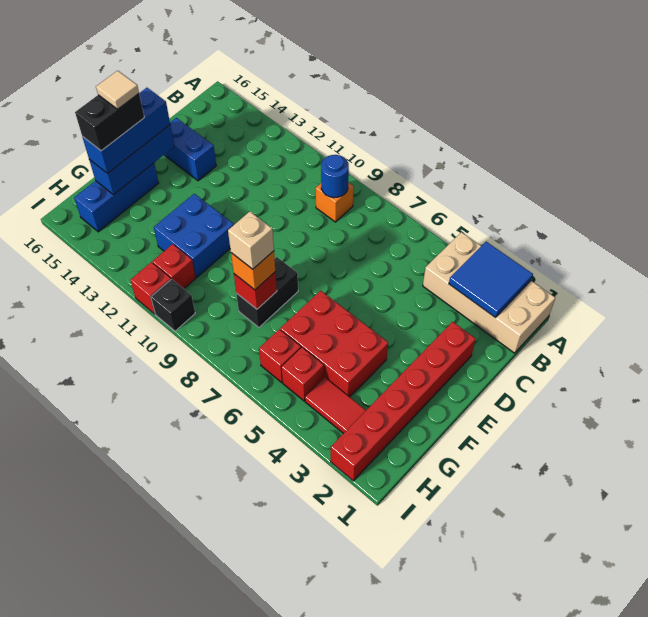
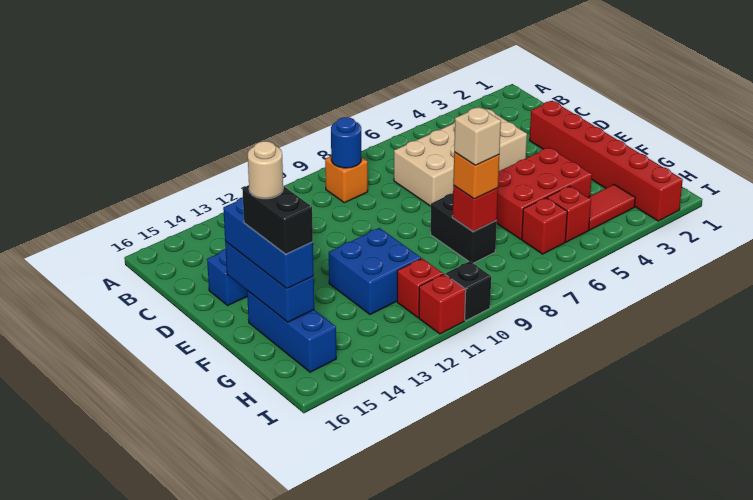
tan brick A1:B4 level 1 -> tan brick C4:D7 level 1
blue tile A2:B3 level 2 -> none
tan tile F15 level 5 -> tan round brick F15 level 5

